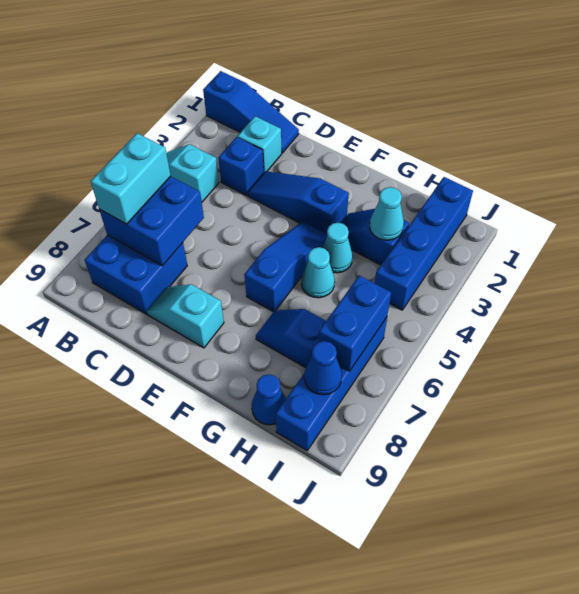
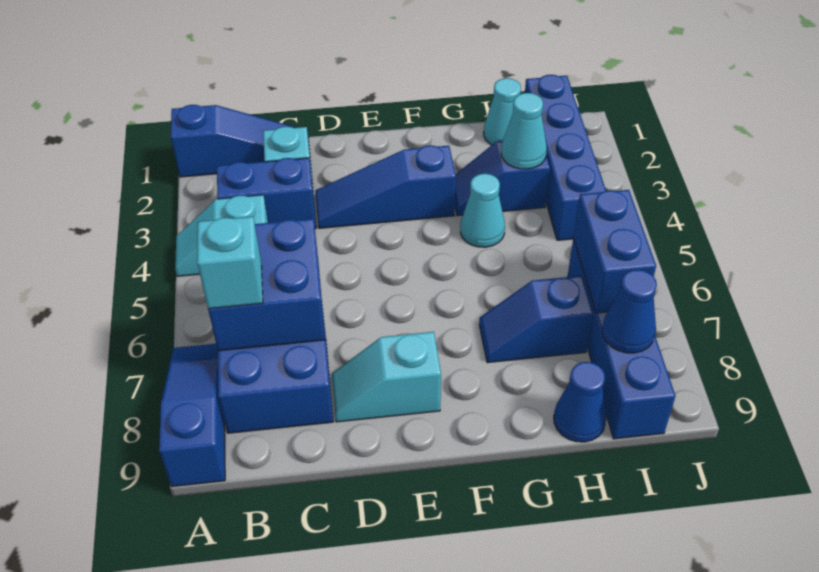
cyan brick B6:B7 level 3 -> cyan brick B7 level 3
blue brick C3 level 1 -> blue brick B3:C3 level 1
blue slope F4:F6 level 1 top 6 -> blue slope A7:A9 level 1 top 9
cyan cone G5 level 1 -> cyan cone H1 level 1

